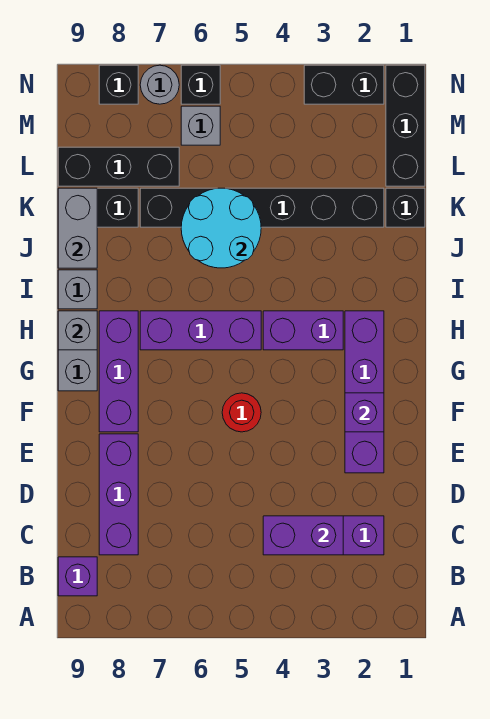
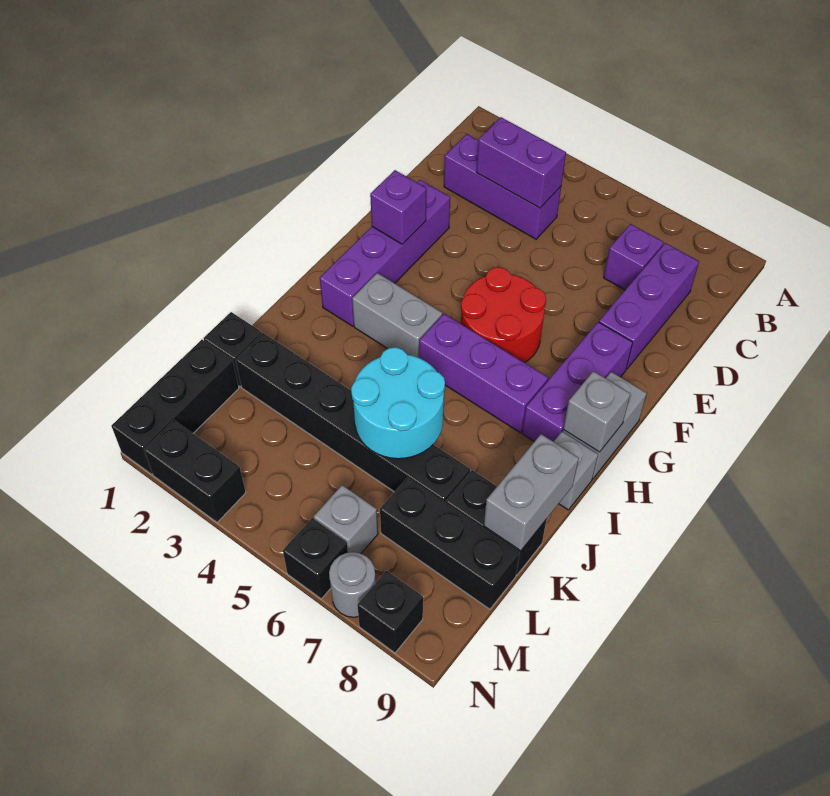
purple brick B9 level 1 -> purple brick C7 level 1
red round brick F5 level 1 -> red round brick F5:G6 level 1
purple brick H3:H4 level 1 -> grey brick H3:H4 level 1

